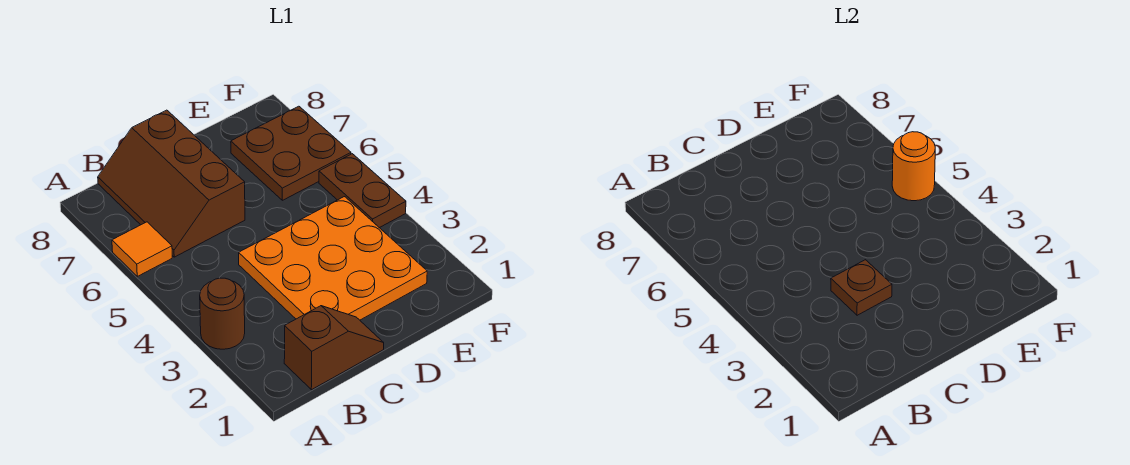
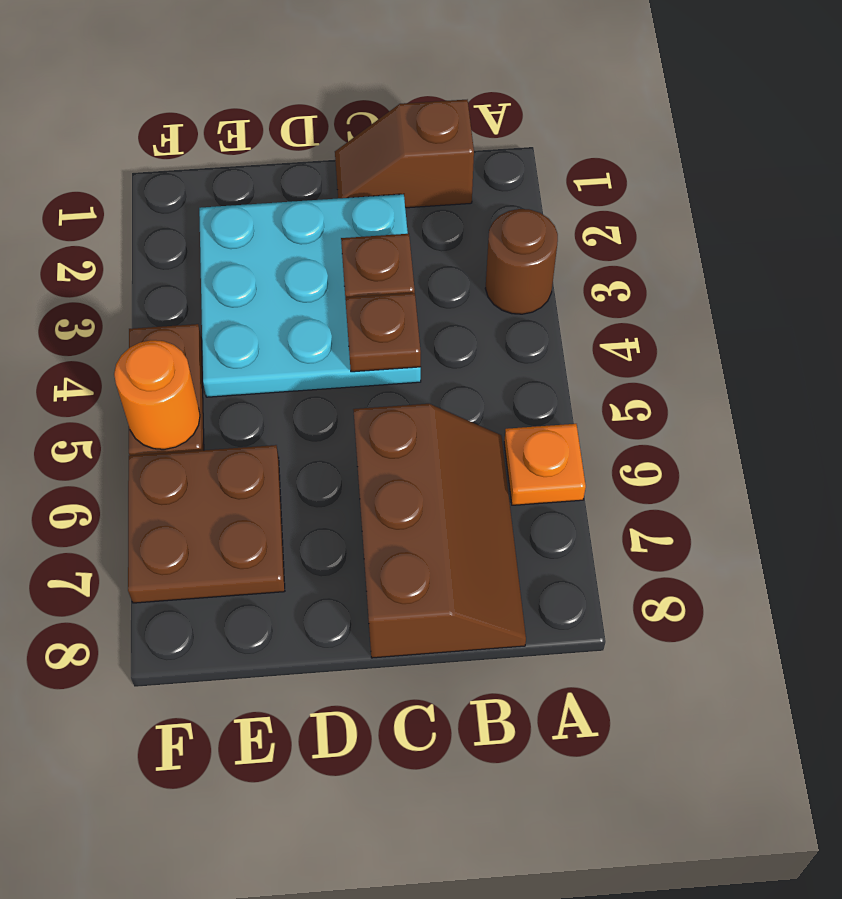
orange tile A6 level 1 -> orange plate A6 level 1
orange plate C2:E4 level 1 -> cyan plate C2:E4 level 1
none -> brown plate C4 level 2

